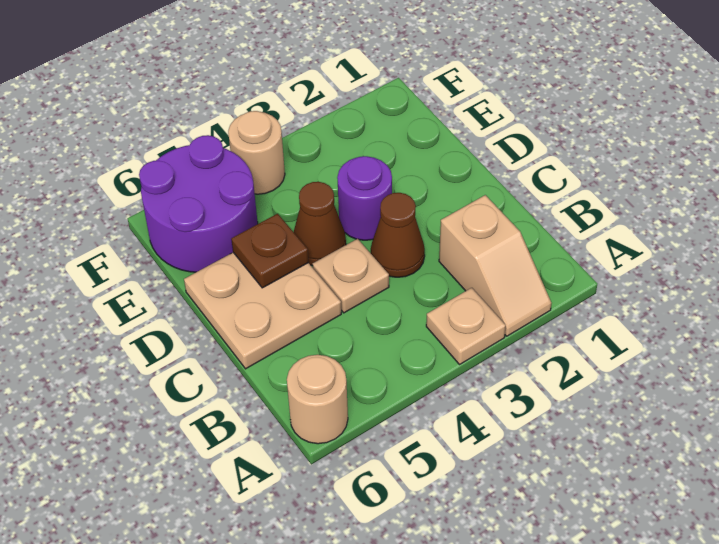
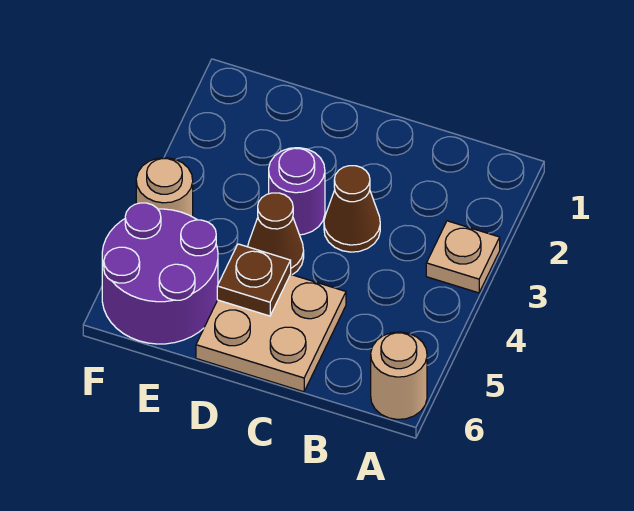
tan slope A2:B2 level 1 top B -> none
tan plate C4 level 1 -> none

